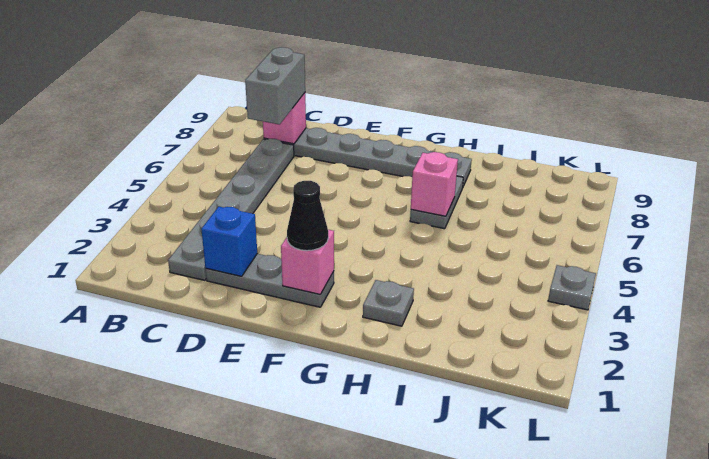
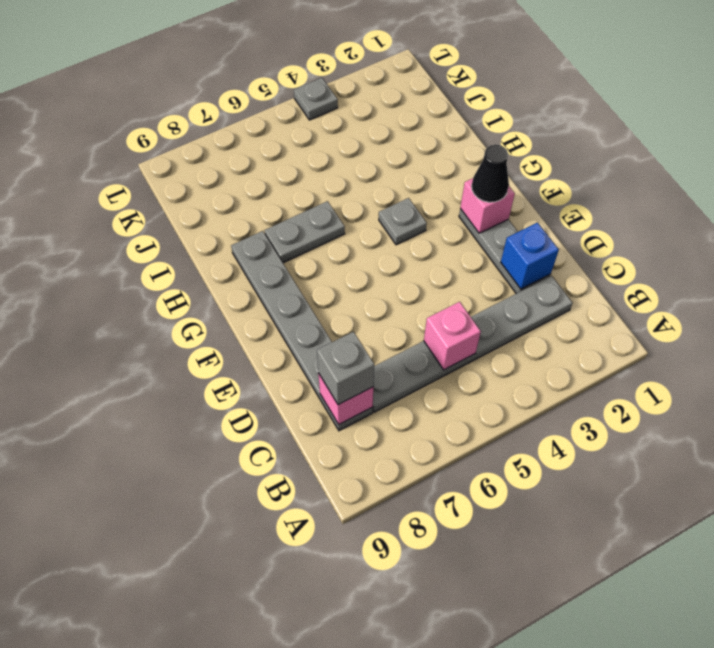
grey brick C7:C8 level 3 -> grey brick C8 level 3
grey plate H2 level 1 -> grey plate G4 level 1
pink brick H6 level 2 -> pink brick C5 level 2

